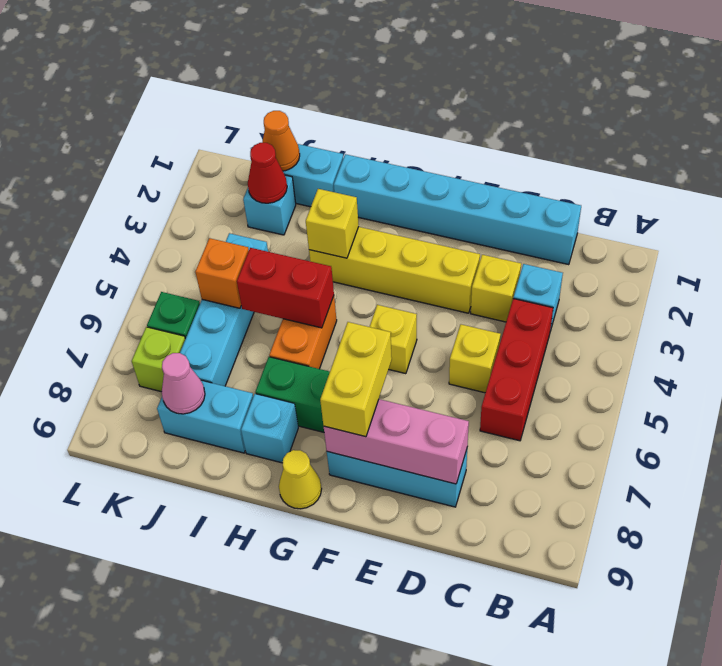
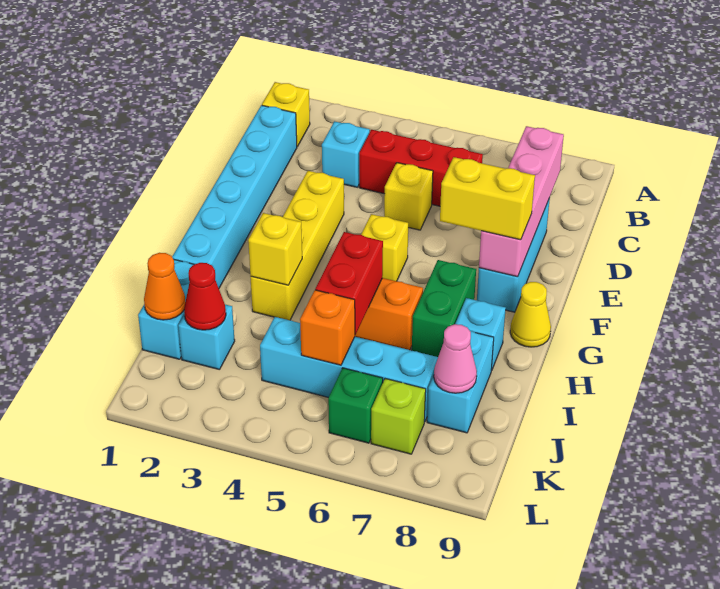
yellow brick D3 level 1 -> yellow brick B1 level 1
pink brick D8:F8 level 2 -> pink brick C8:F8 level 2

